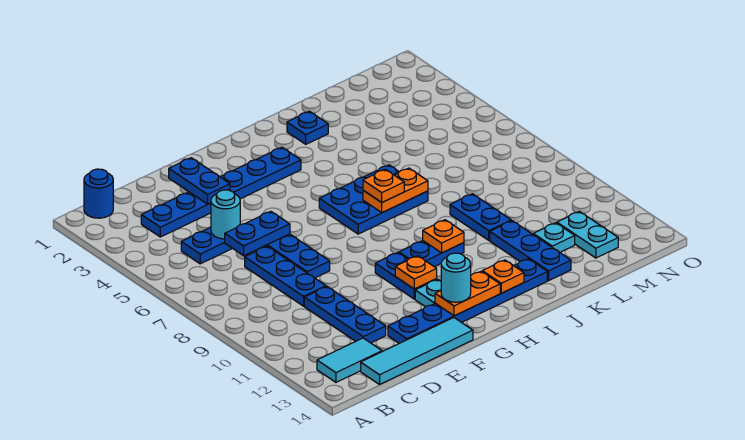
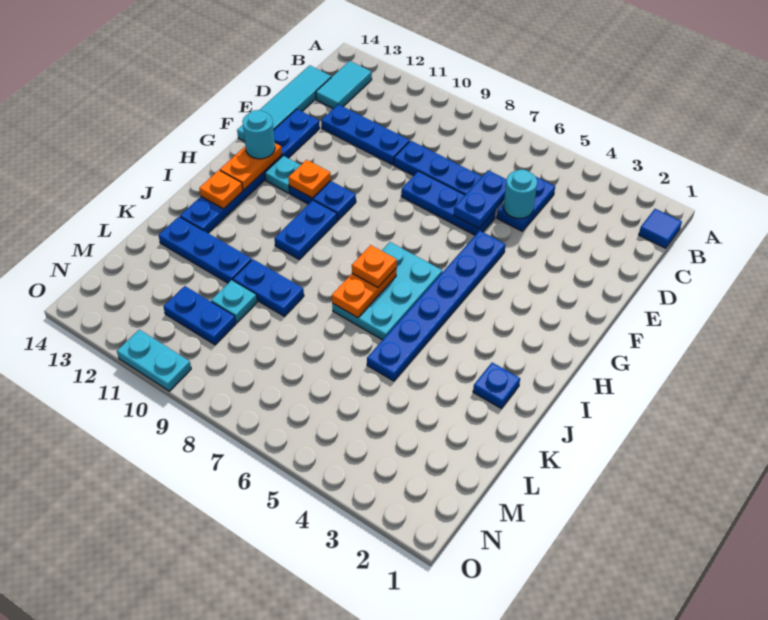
blue round brick B1 level 1 -> blue tile B1 level 1
blue plate C3:H3 level 1 -> blue plate F5:K5 level 1
blue plate E2:E3 level 2 -> blue plate M10:M11 level 1
blue plate H6:J7 level 1 -> cyan plate H6:J7 level 1
orange plate I10 level 2 -> none
cyan plate L12 level 1 -> cyan plate L10 level 1
cyan plate M12:M13 level 1 -> cyan plate O10:O11 level 1

